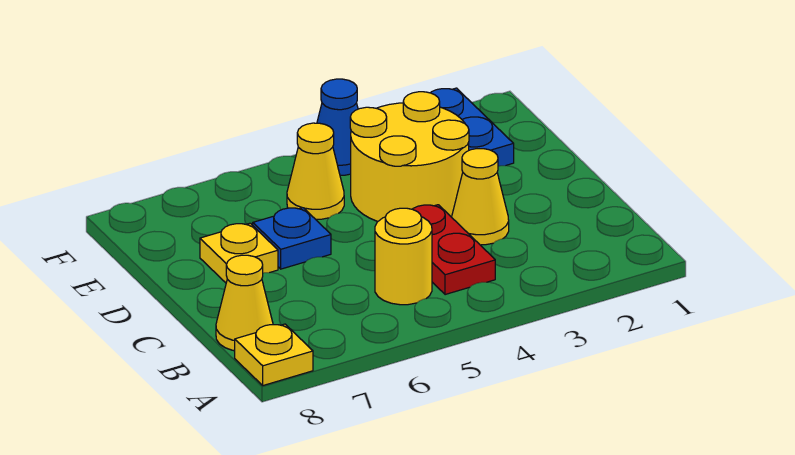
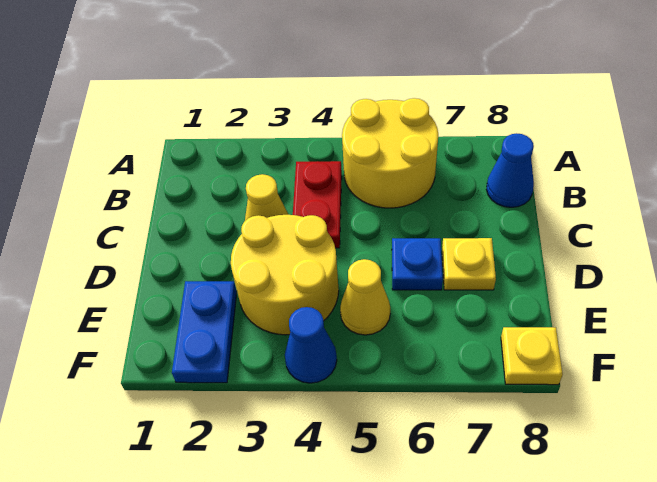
yellow plate A8 level 1 -> yellow plate F8 level 1
yellow round brick B5 level 1 -> yellow round brick A5:B6 level 1
yellow cone B8 level 1 -> blue cone B8 level 1

